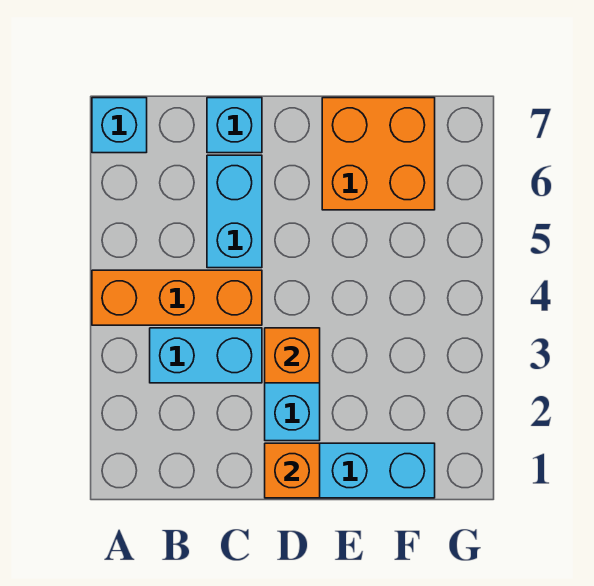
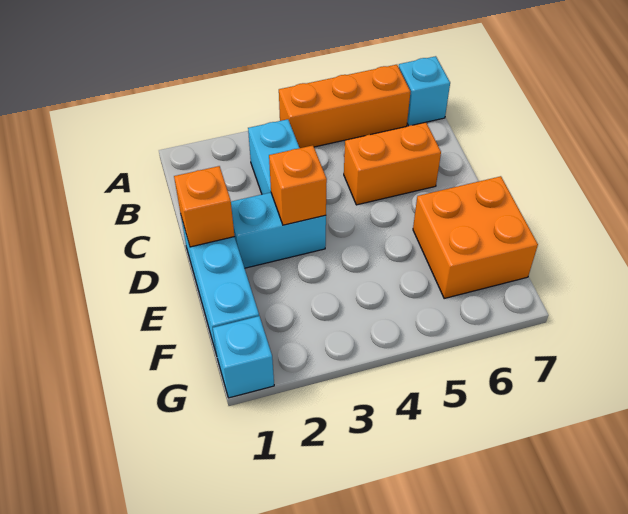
orange brick A4:C4 level 1 -> orange brick A4:A6 level 1
cyan brick C5:C6 level 1 -> orange brick C5:C6 level 1
cyan brick C7 level 1 -> cyan brick G1 level 1

